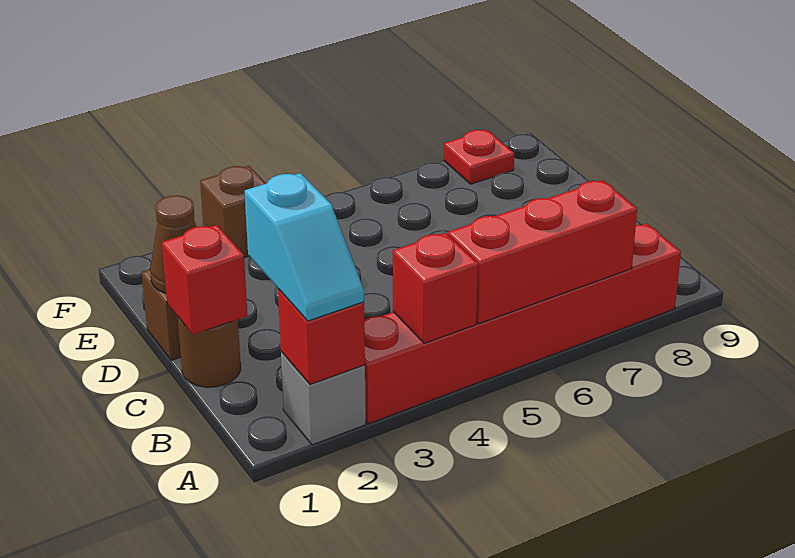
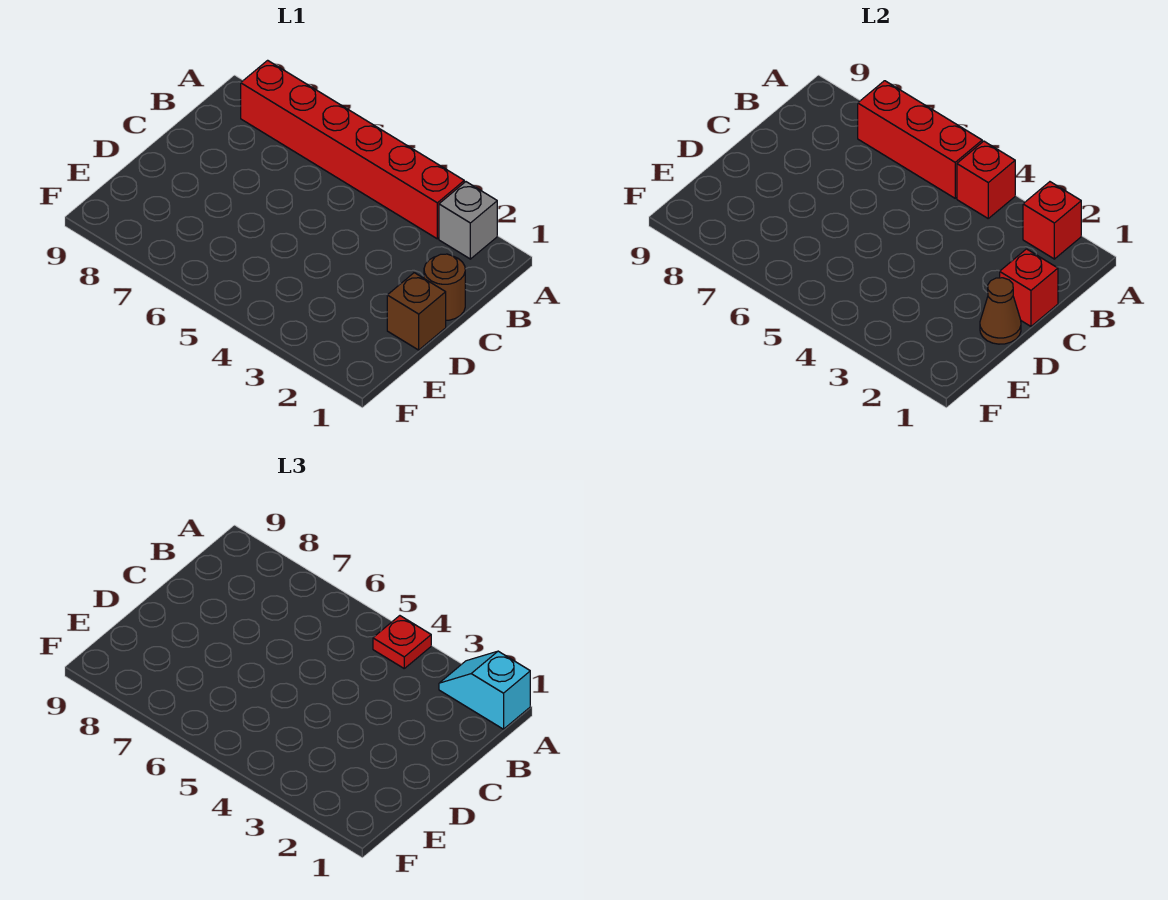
cyan slope A2:B2 level 3 top B -> cyan slope A1:A2 level 3 top 1
brown brick F3 level 1 -> none
red plate F8 level 1 -> red plate A4 level 3

